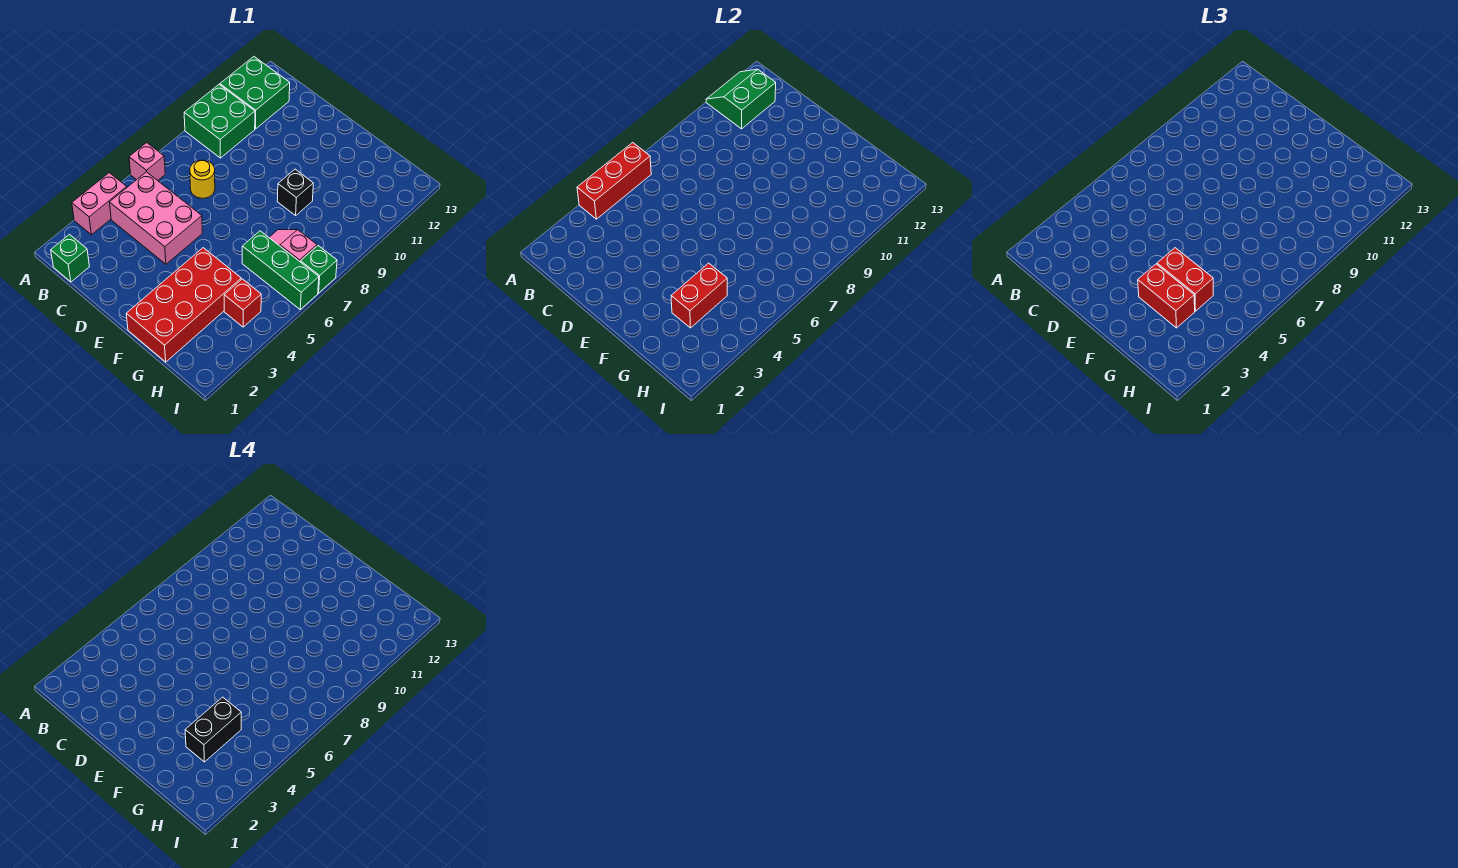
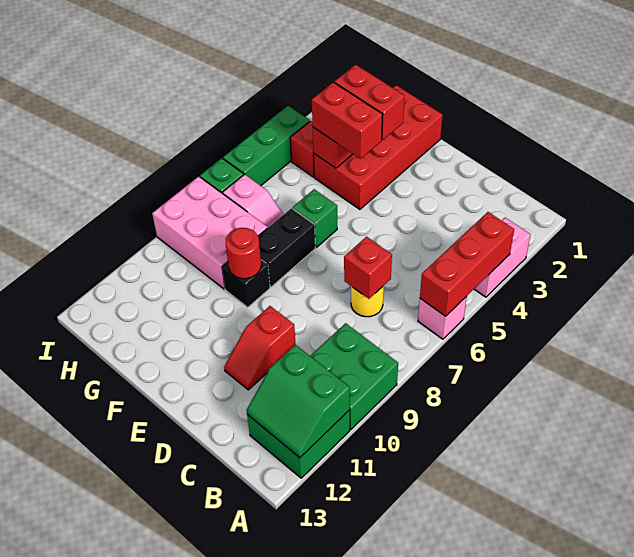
green slope A11:B12 level 2 top B -> green slope A11:B12 level 2 top 11
green brick B1 level 1 -> green brick F6 level 1
pink brick B4:D5 level 1 -> pink brick G8:I9 level 1
none -> red brick C7 level 2
none -> red slope D10:D11 level 1 top 10
none -> red round brick F9 level 2
black brick G3:G4 level 4 -> black brick F7:F8 level 1
green brick G6:I6 level 1 -> green brick I4:I6 level 1

